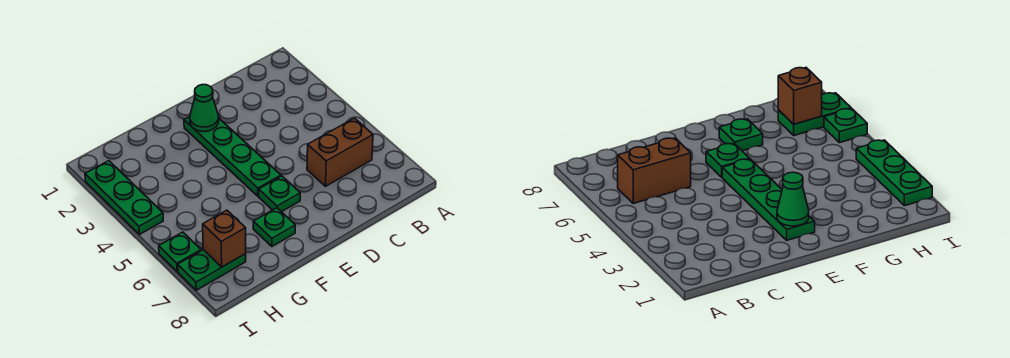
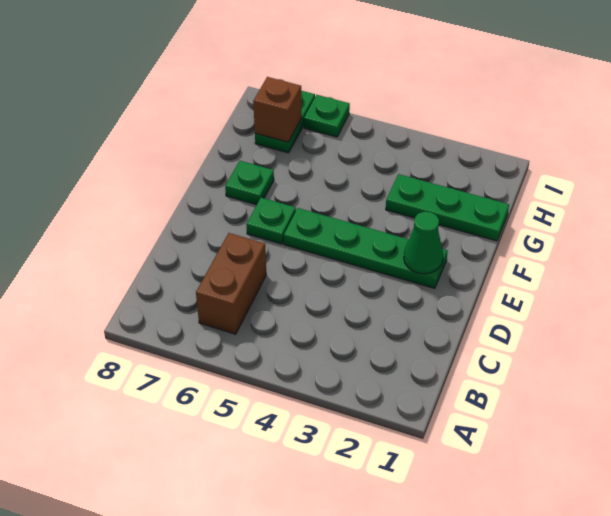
green plate I2:I4 level 1 -> green plate G1:G3 level 1

